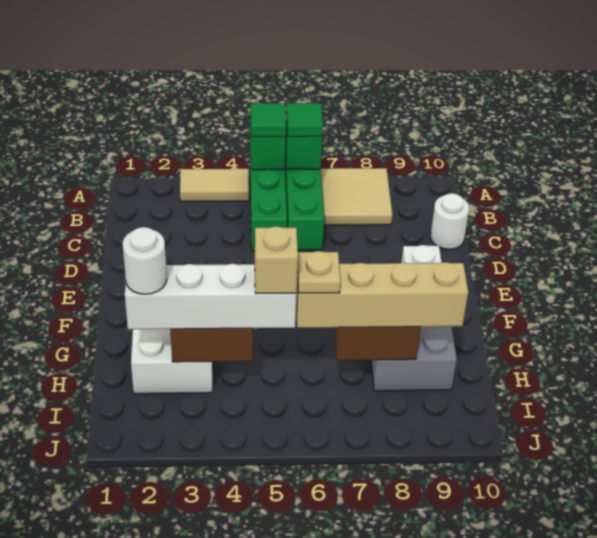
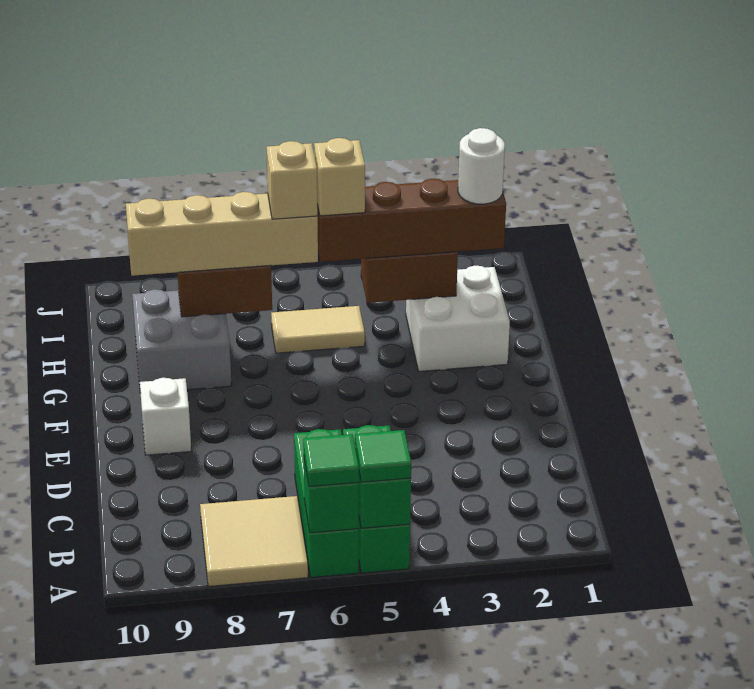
tan tile A3:A4 level 1 -> tan tile H5:H6 level 1
white round brick C10 level 1 -> none
white brick H2:H5 level 3 -> brown brick H2:H5 level 3
tan plate H6 level 4 -> tan brick H6 level 4

